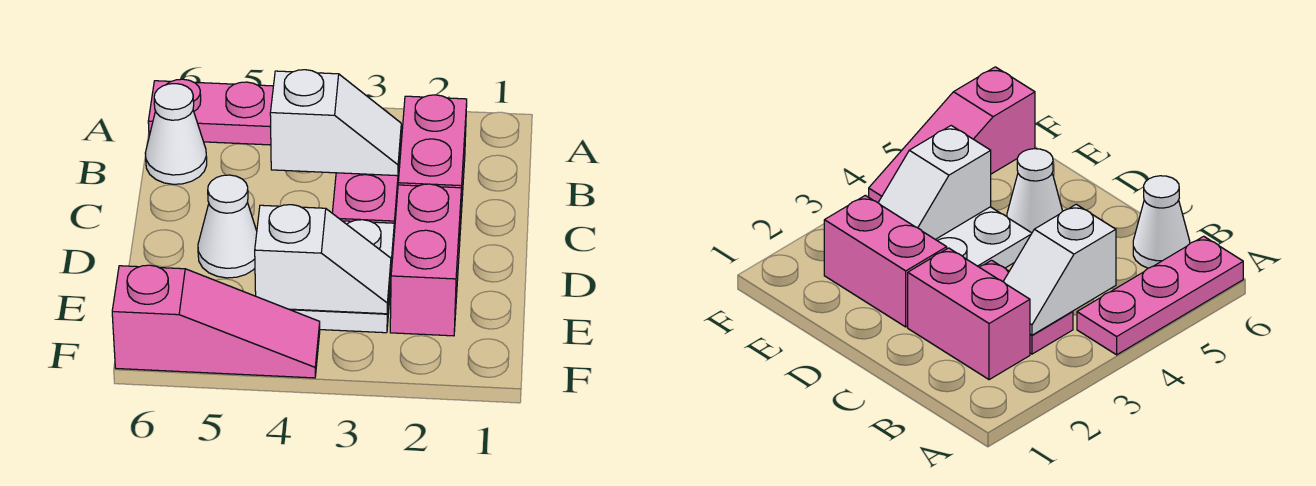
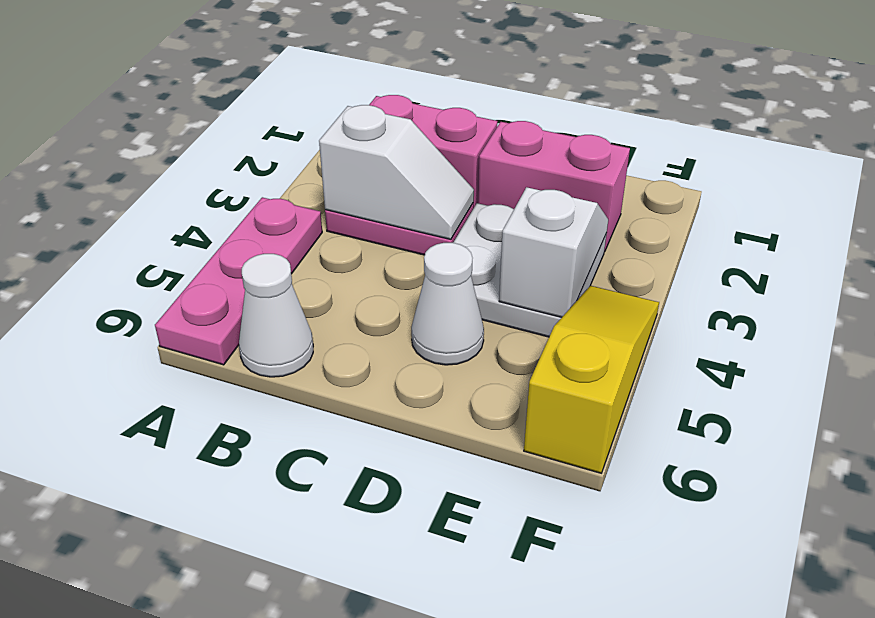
white slope B3:B4 level 2 top 4 -> white slope B3:C3 level 2 top B
pink slope F4:F6 level 1 top 6 -> yellow slope F4:F6 level 1 top 6

